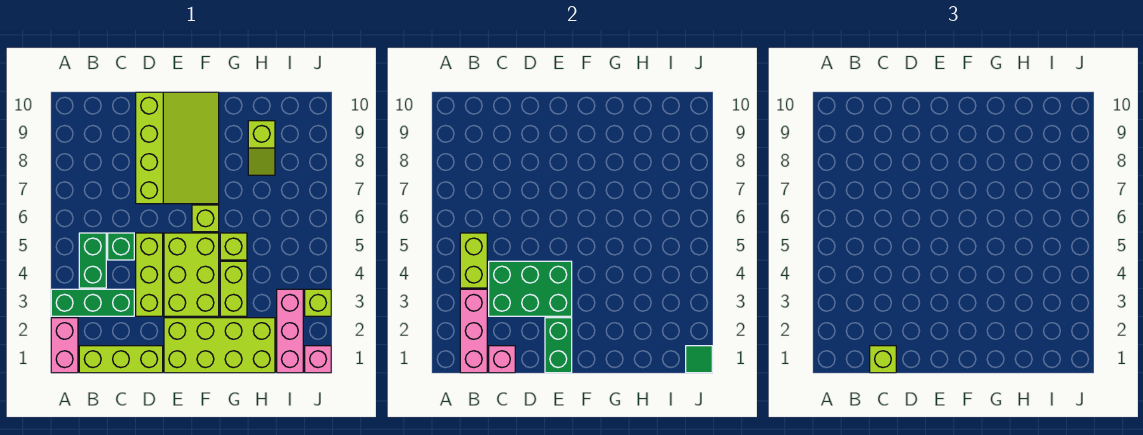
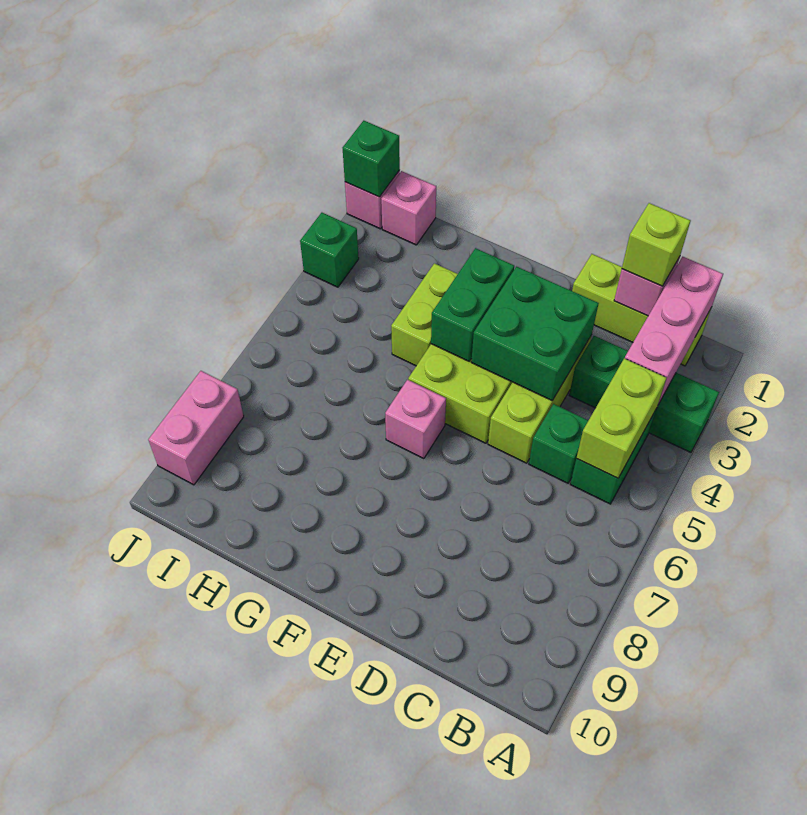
pink brick A1:A2 level 1 -> pink brick J8:J9 level 1
green brick C3:E4 level 2 -> green brick D3:E4 level 2
lime slope D7:F10 level 1 top D -> none
lime brick E1:H2 level 1 -> none
green brick E1:E2 level 2 -> green brick F3:F4 level 2
lime brick F6 level 1 -> pink brick F6 level 1
lime brick G5 level 1 -> none
lime slope H8:H9 level 1 top 9 -> none
pink brick I1:I3 level 1 -> pink brick I1 level 1
green tile J1 level 2 -> green brick J1 level 2
lime brick J3 level 1 -> green brick J3 level 1

